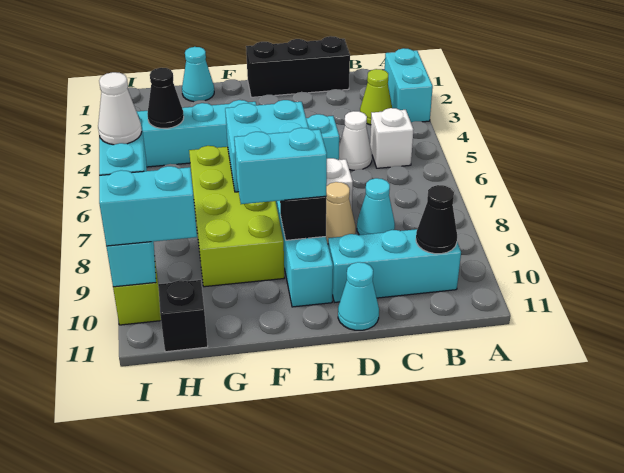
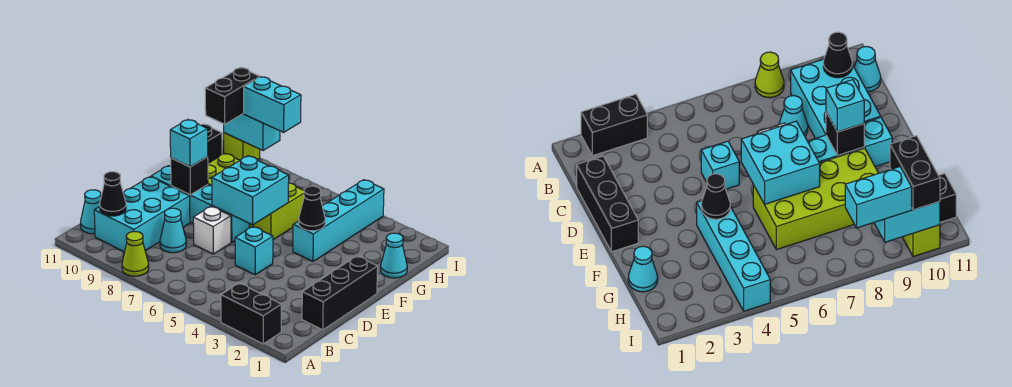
cyan brick A2:A3 level 1 -> black brick A2:A3 level 1
lime cone B3 level 1 -> lime cone A8 level 1
white brick B5 level 1 -> none
cyan brick B10:D10 level 1 -> cyan brick B9:D10 level 1
white cone C5 level 1 -> none
tan cone D8 level 1 -> none
cyan cone D11 level 1 -> cyan cone B11 level 1
cyan brick E9:F9 level 3 -> cyan brick E9 level 3
black cone H4 level 2 -> black cone F4 level 2
cyan brick H10:I10 level 3 -> black brick H10:I10 level 3
white cone I8 level 4 -> none

